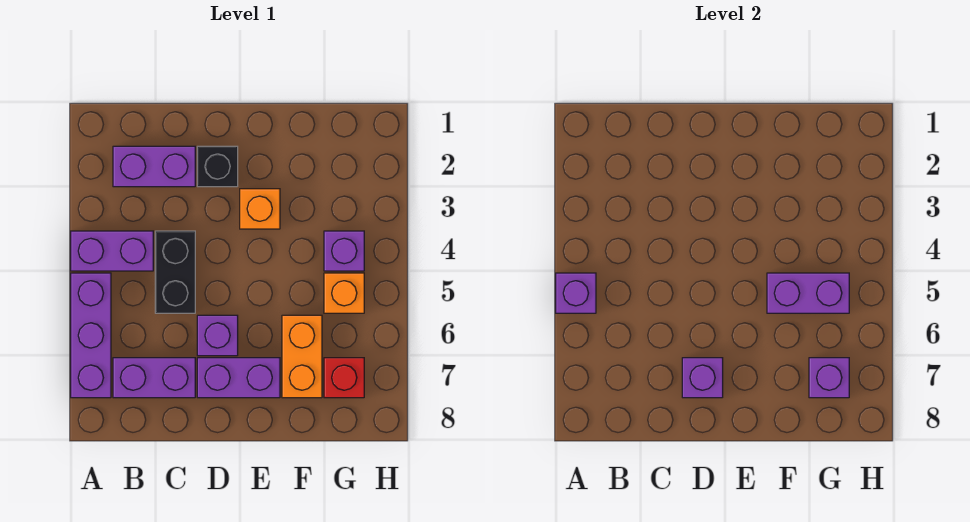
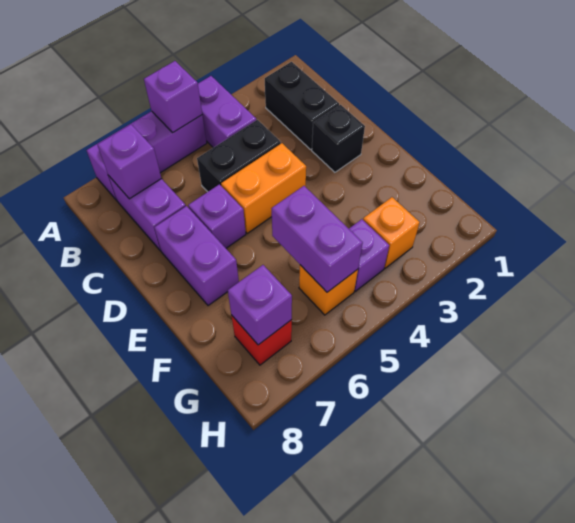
purple brick B2:C2 level 1 -> black brick B2:C2 level 1
purple brick D7 level 2 -> purple brick B7 level 2
orange brick E3 level 1 -> orange brick G3 level 1
orange brick F6:F7 level 1 -> orange brick D4:D5 level 1

